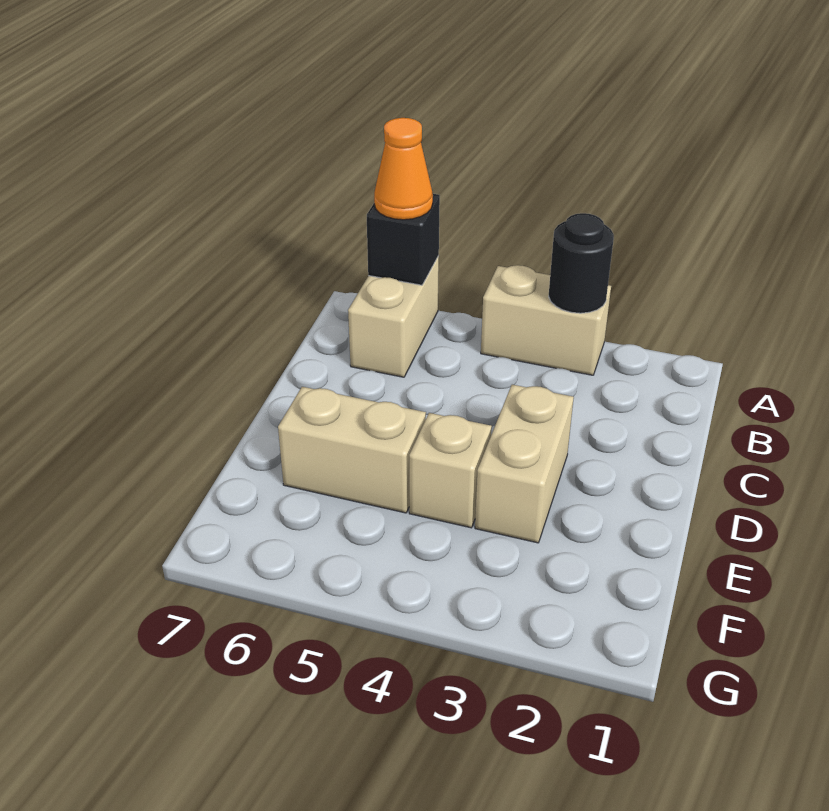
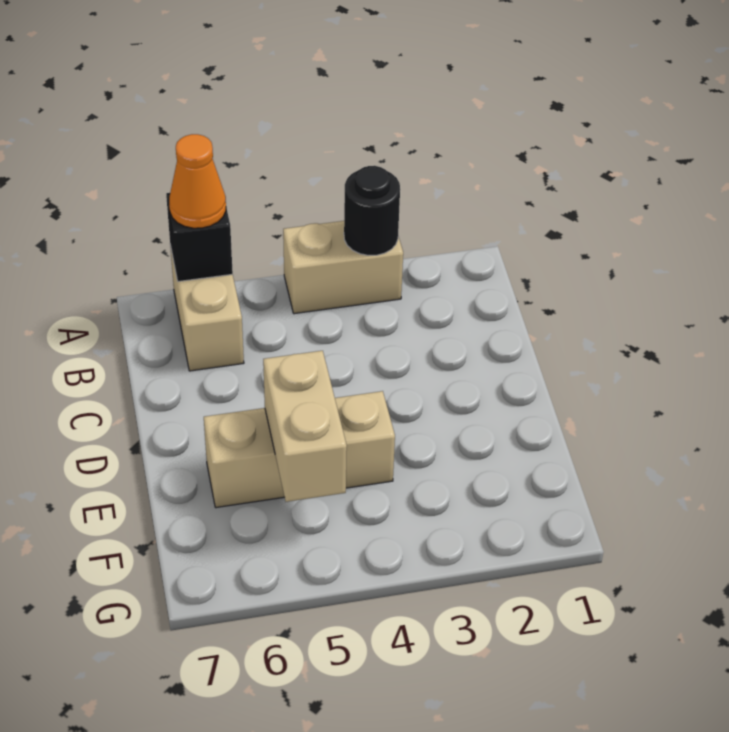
tan brick D3:E3 level 1 -> tan brick E5:F5 level 2

